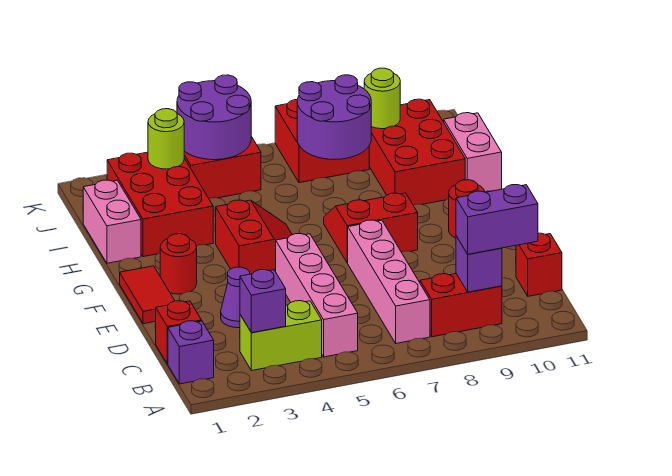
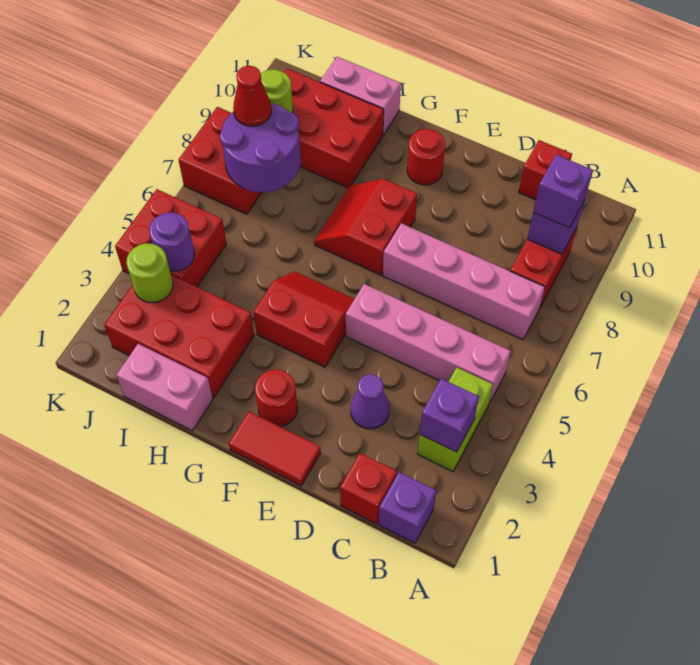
purple brick B9:B10 level 3 -> purple brick B9 level 3
purple round brick J4:K5 level 2 -> purple round brick J4 level 2
none -> red cone J8 level 3

